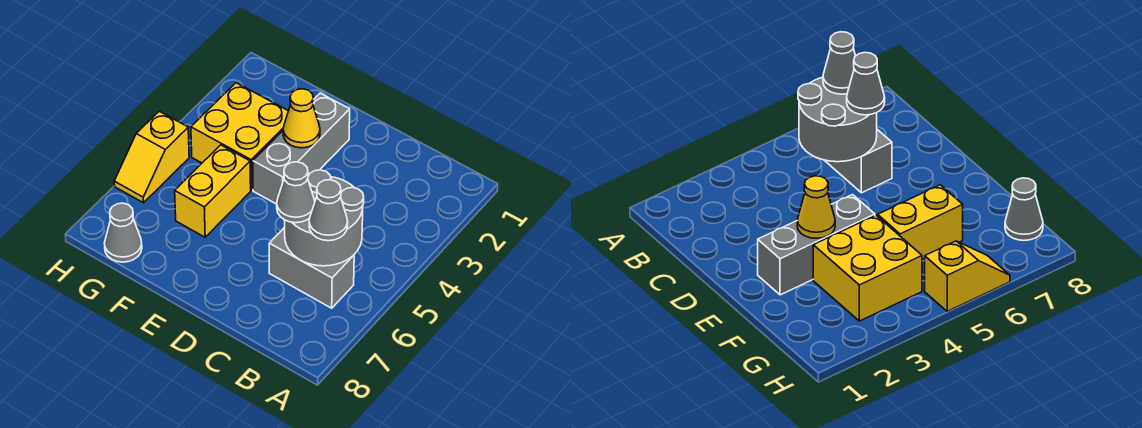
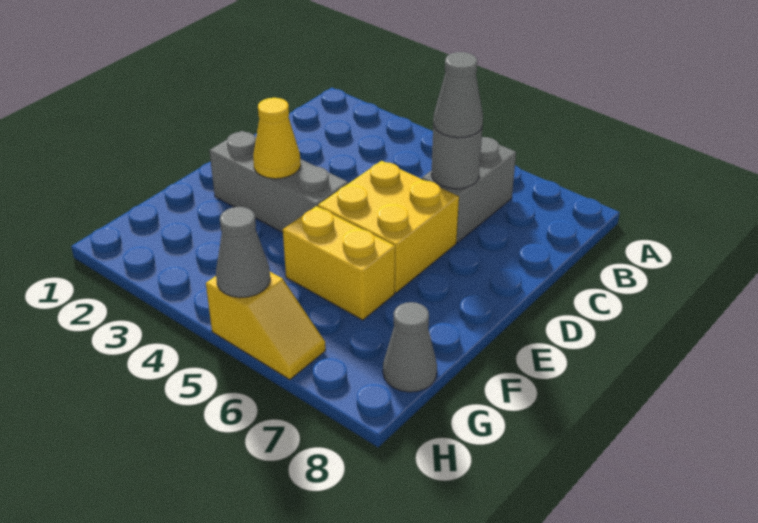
grey round brick B5:C6 level 2 -> grey round brick C6 level 2
grey cone B6 level 3 -> grey cone H5 level 2
yellow brick F3:G4 level 1 -> yellow brick D5:E6 level 1

